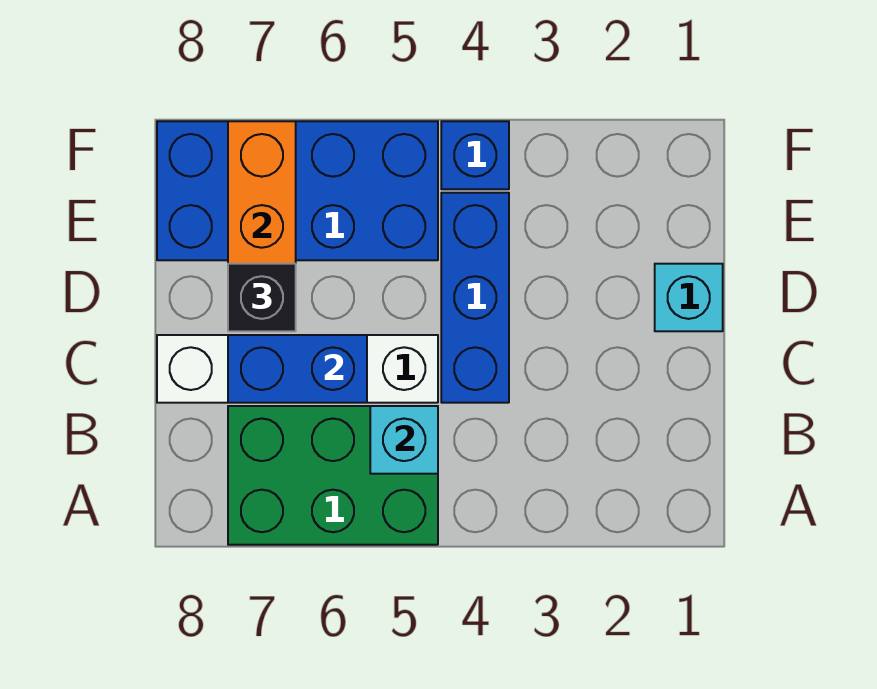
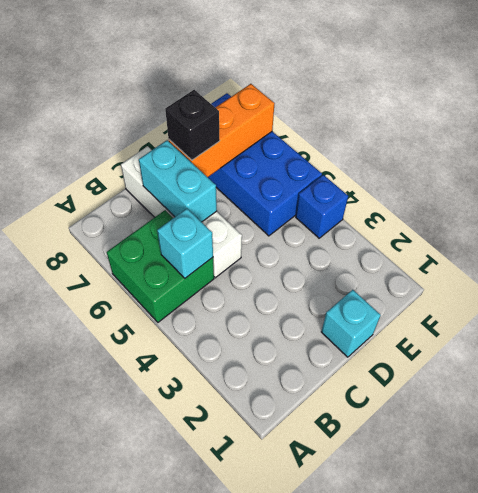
green brick A5:B7 level 1 -> green brick A5:B6 level 1
blue brick C4:E4 level 1 -> none
blue brick C6:C7 level 2 -> cyan brick C6:C7 level 2

